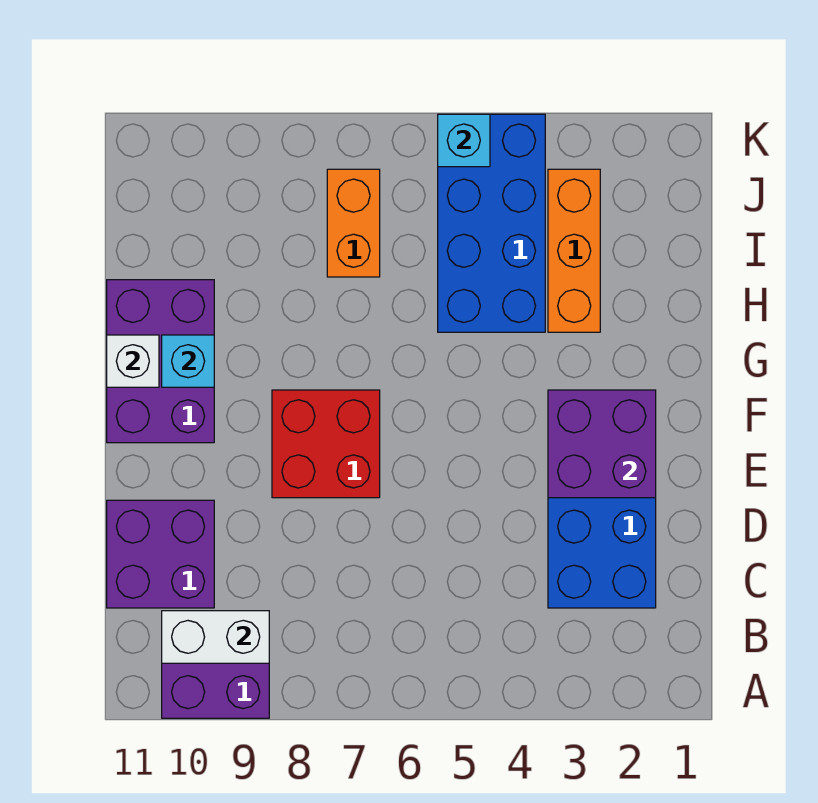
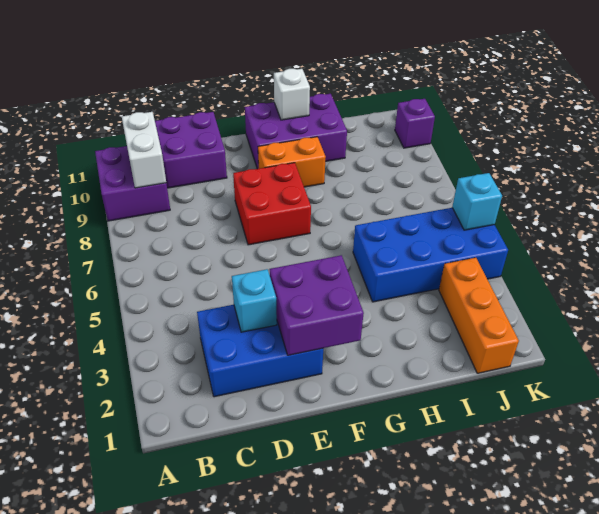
cyan brick G10 level 2 -> cyan brick D3 level 2
orange brick H3:J3 level 1 -> orange brick J1:J3 level 1
orange brick I7:J7 level 1 -> orange brick F9:G9 level 1
none -> purple brick K10 level 1

